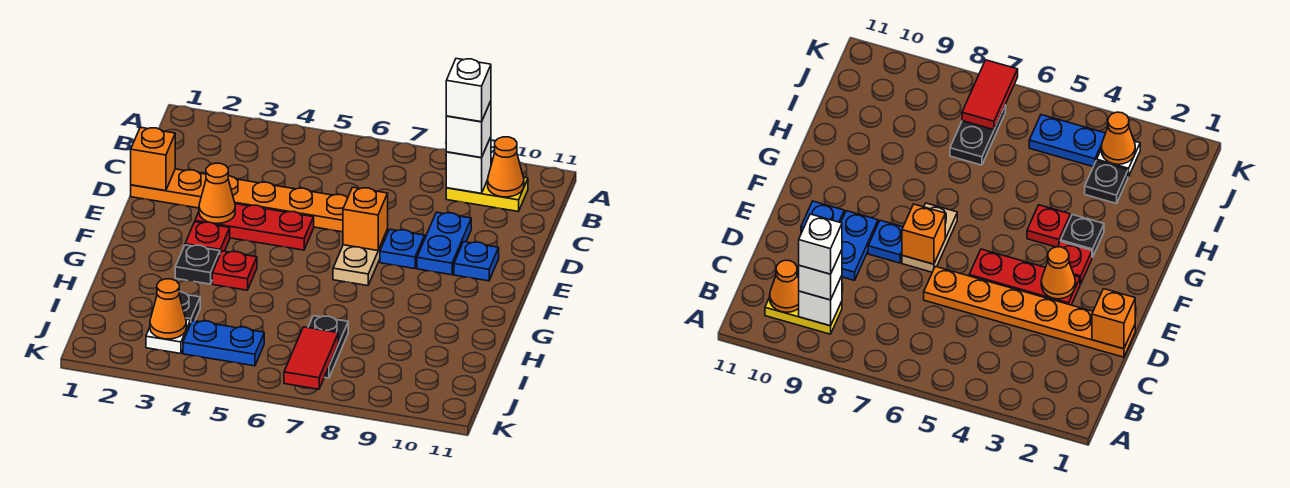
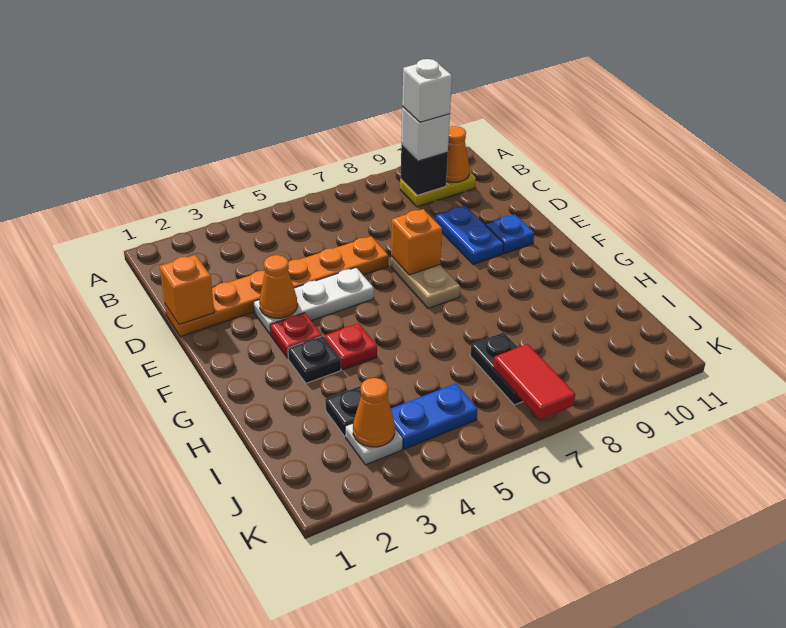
white brick B9 level 2 -> black brick B9 level 2
red plate E3:E5 level 1 -> white plate E3:E5 level 1
blue plate E8 level 1 -> none

